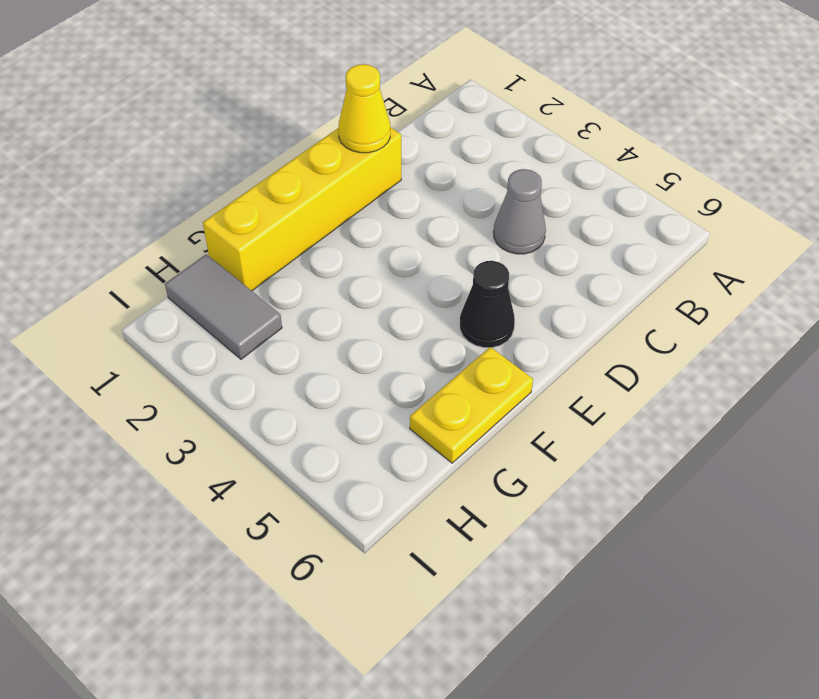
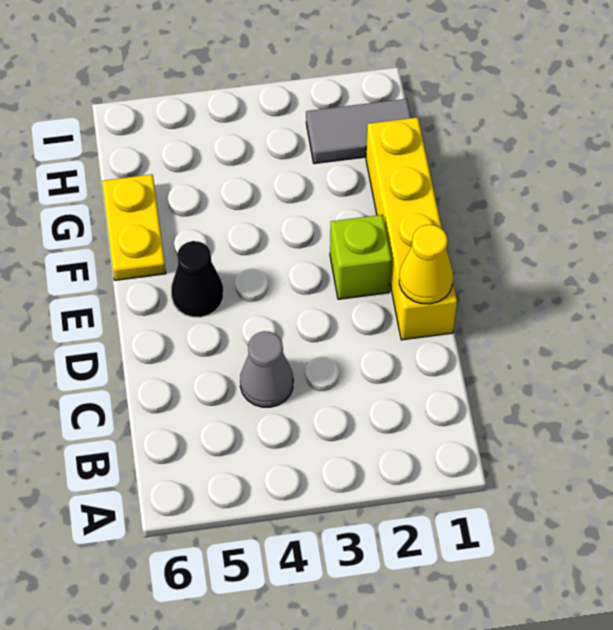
none -> lime brick E2 level 1

